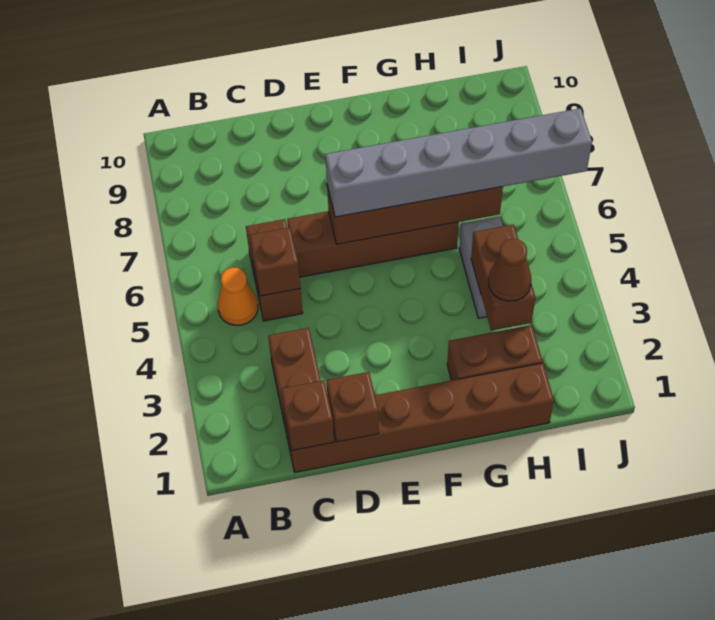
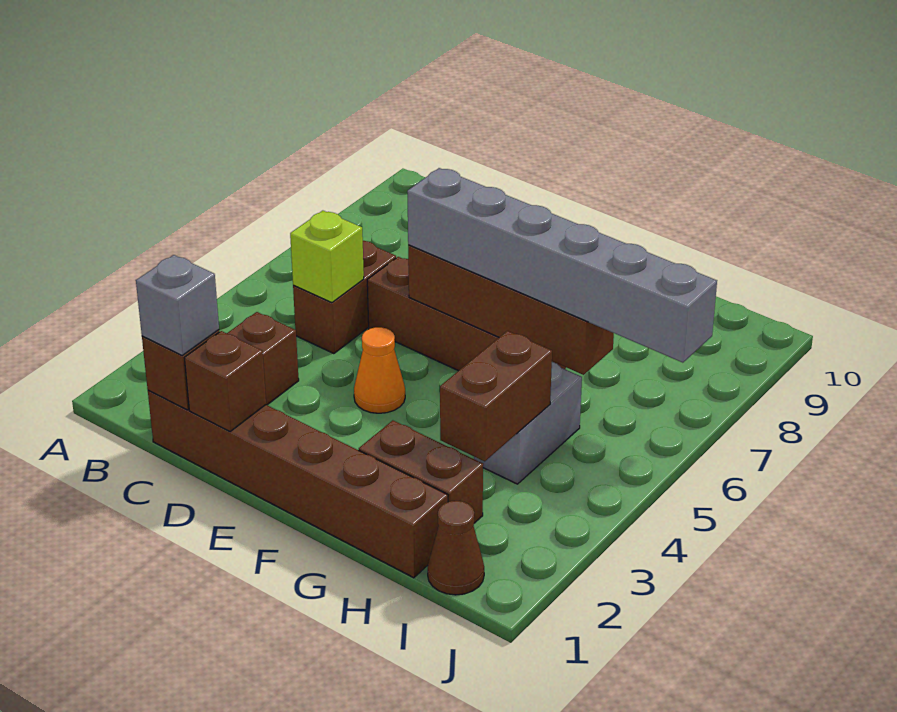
orange cone B5 level 1 -> orange cone E4 level 1
none -> grey brick C1 level 3
brown brick C5 level 2 -> lime brick C5 level 2
brown cone H3 level 3 -> brown cone I1 level 1

